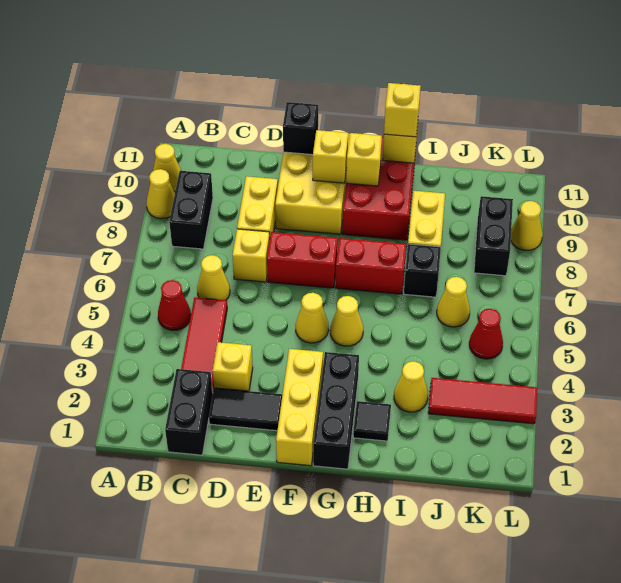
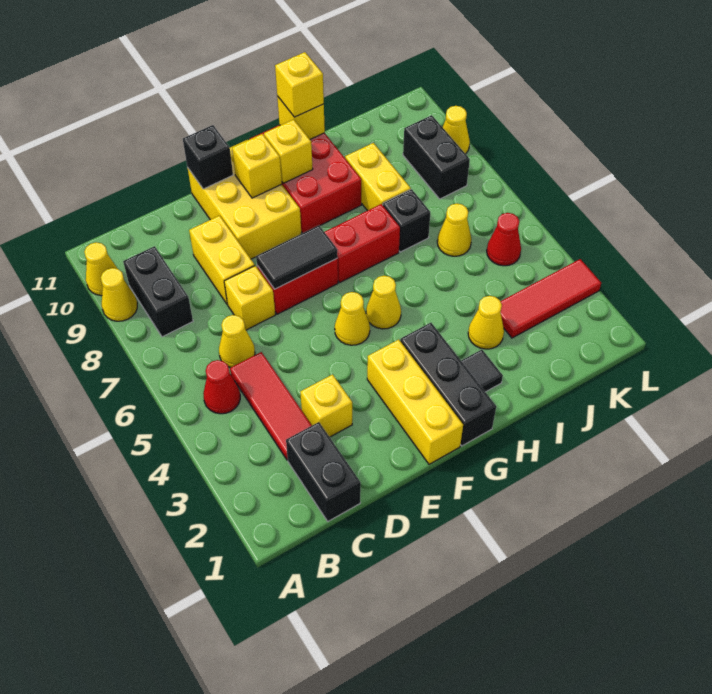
black tile D2:E2 level 1 -> black tile E7:F7 level 2

